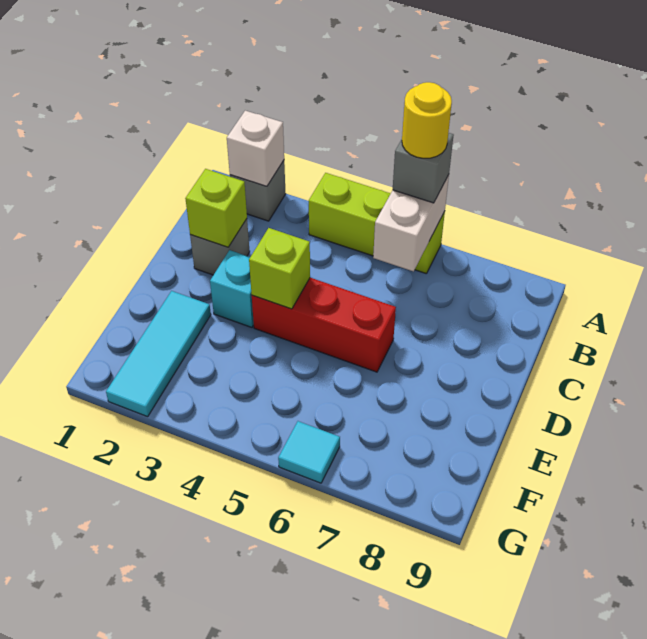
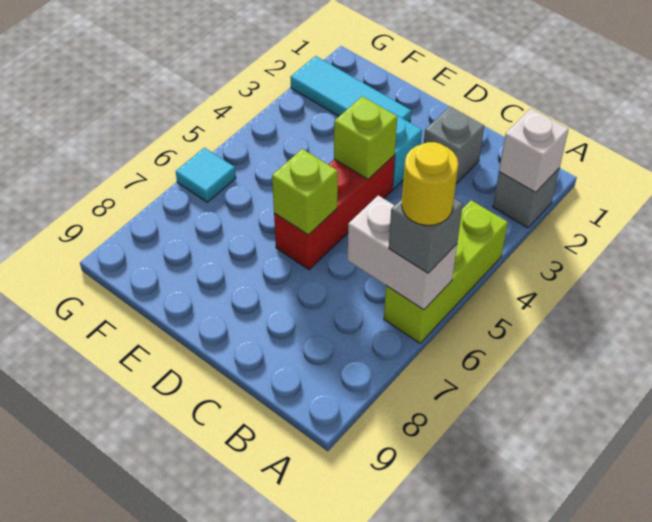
lime brick C2 level 2 -> lime brick D6 level 2

